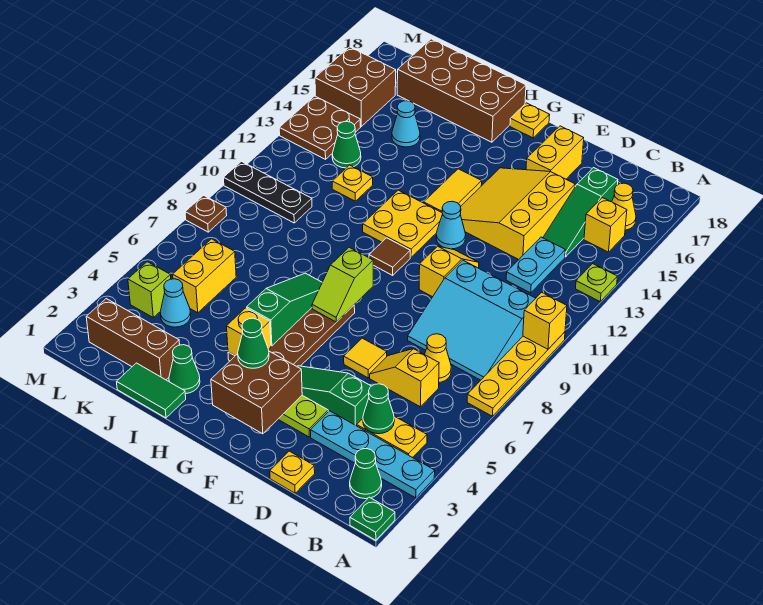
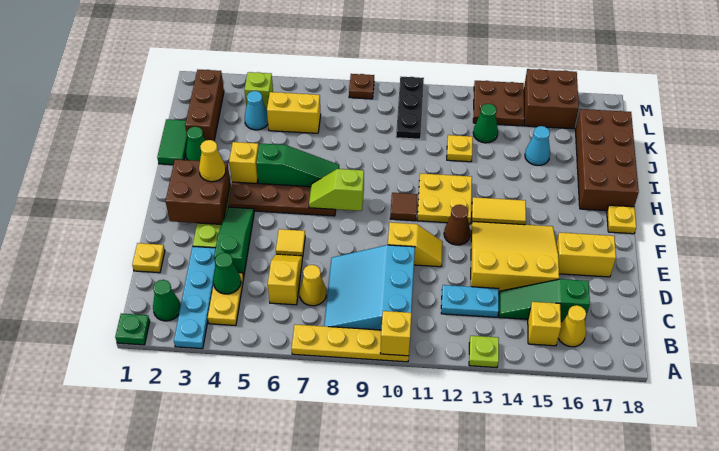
cyan cone F12 level 1 -> brown cone F12 level 1
green cone G3 level 3 -> yellow cone G3 level 3

